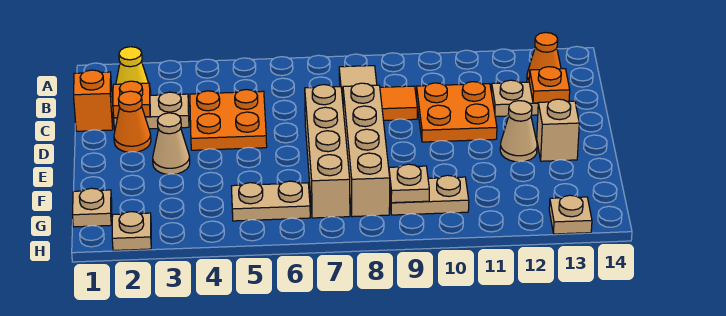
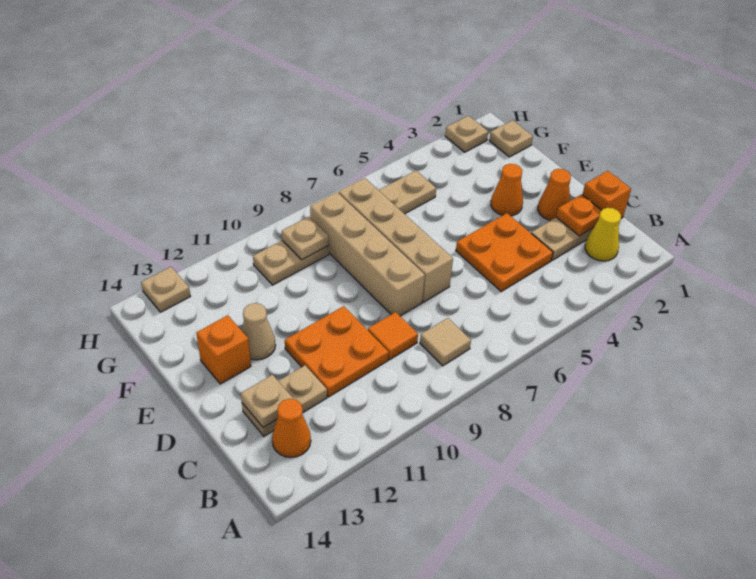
orange plate C13 level 2 -> tan plate C13 level 2
tan cone E3 level 1 -> orange cone E3 level 1
tan brick E13 level 1 -> orange brick E13 level 1

